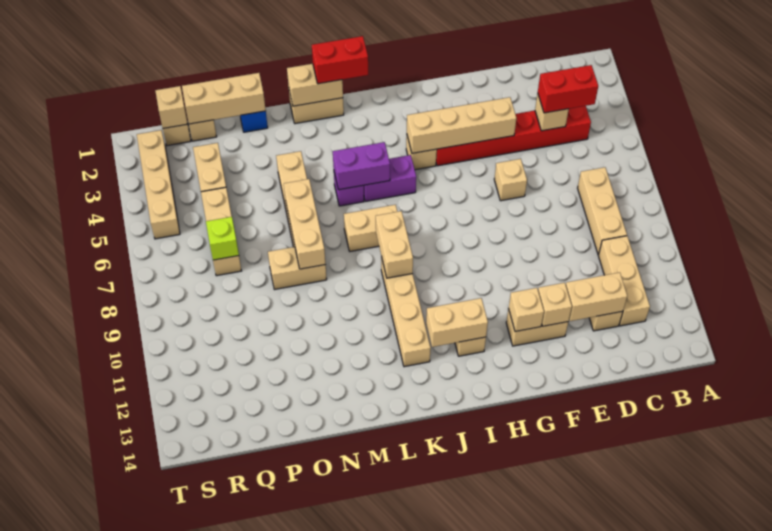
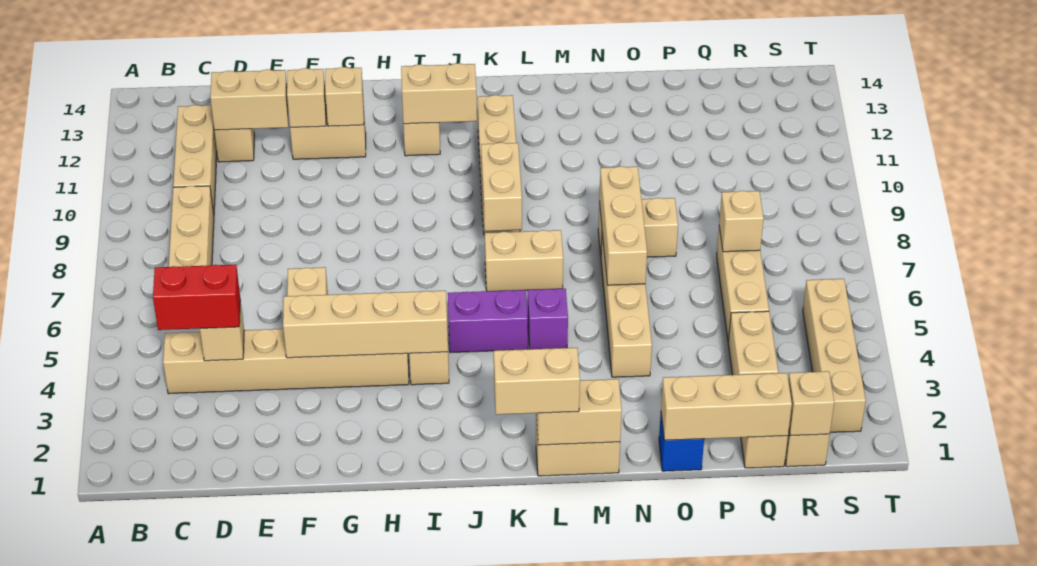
red brick C4:H4 level 1 -> tan brick C4:H4 level 1
red brick K1:L1 level 3 -> tan brick K1:L1 level 3
purple brick K5:L5 level 2 -> none
lime brick Q7 level 2 -> tan brick Q7 level 2

